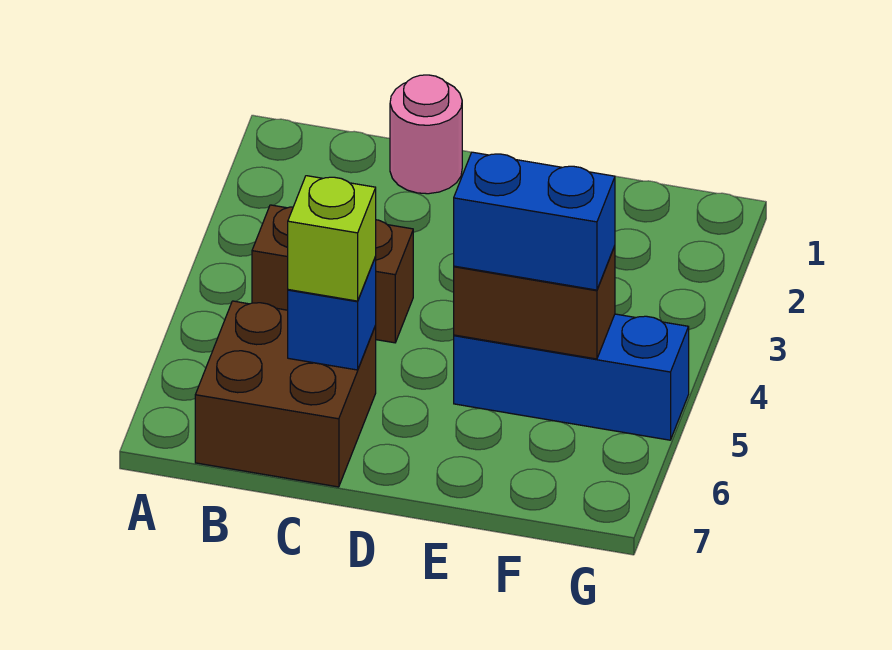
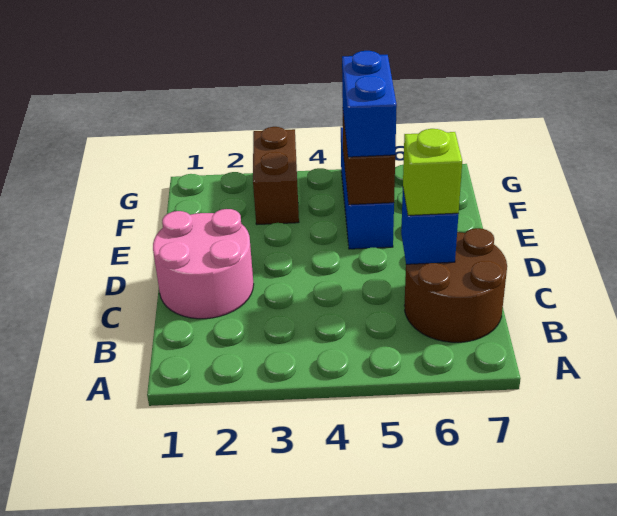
brown brick B4:C4 level 1 -> brown brick F3:G3 level 1
brown brick B6:C7 level 1 -> brown round brick B6:C7 level 1
pink round brick C1 level 1 -> pink round brick C1:D2 level 1

